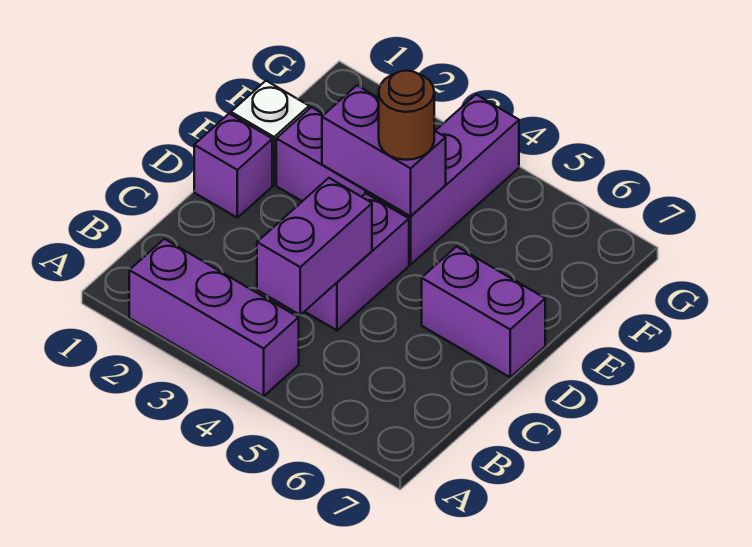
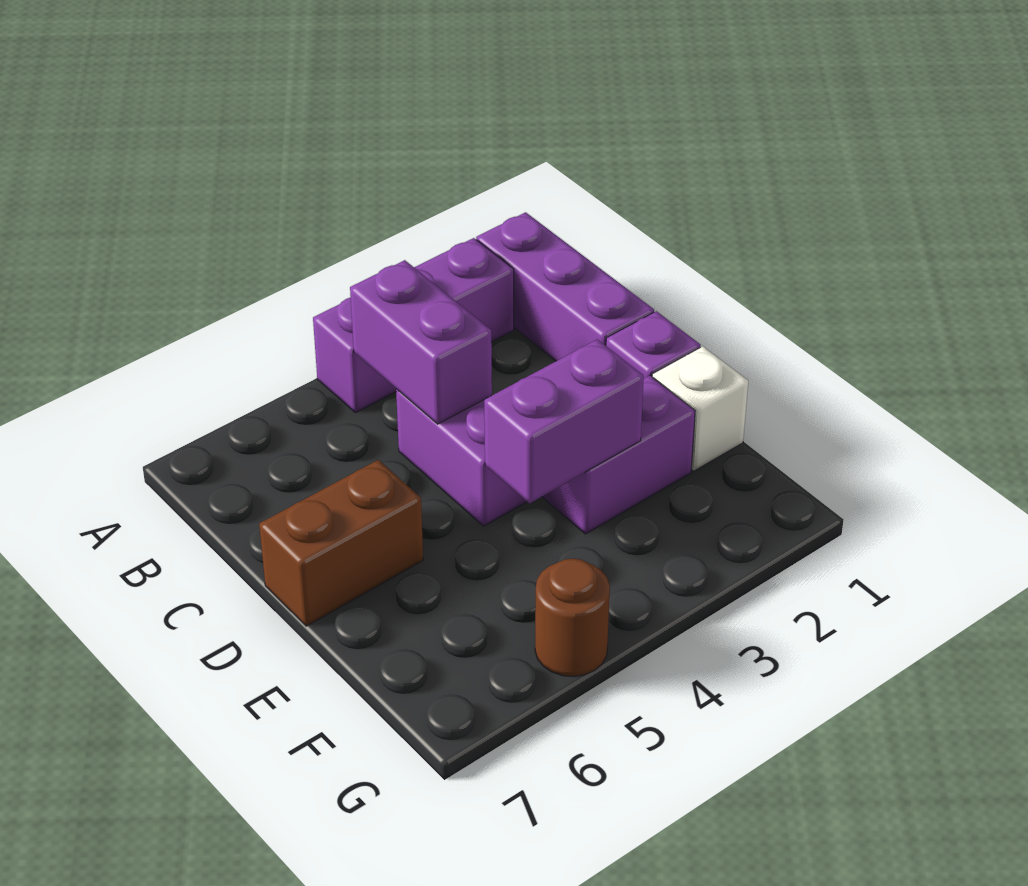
purple brick D6:D7 level 1 -> brown brick D6:D7 level 1
purple brick E4:G4 level 1 -> purple brick A1:C1 level 1
brown round brick E4 level 3 -> brown round brick G5 level 1

